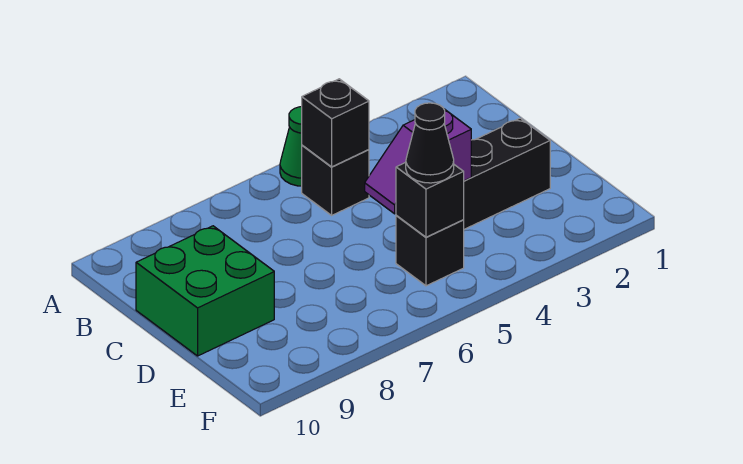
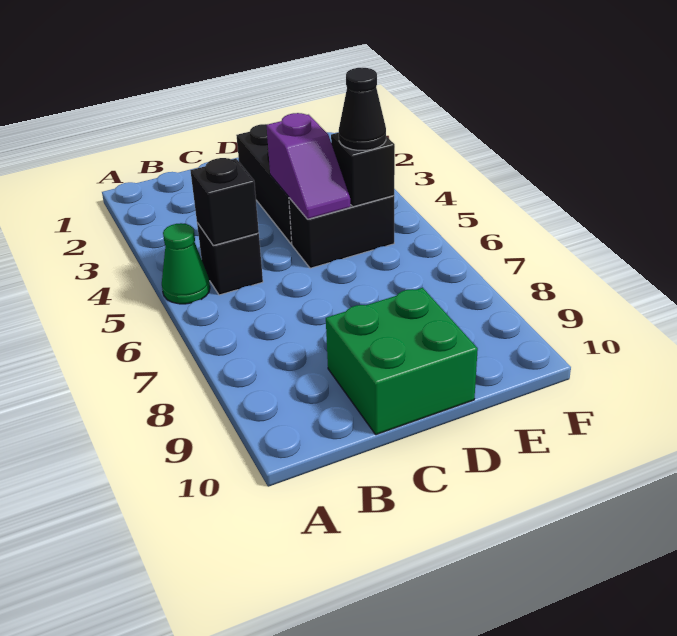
black brick E5 level 1 -> black brick D5:E5 level 1

